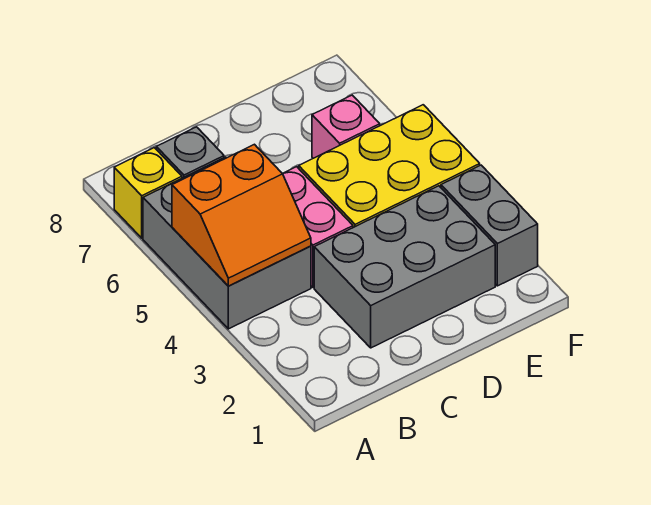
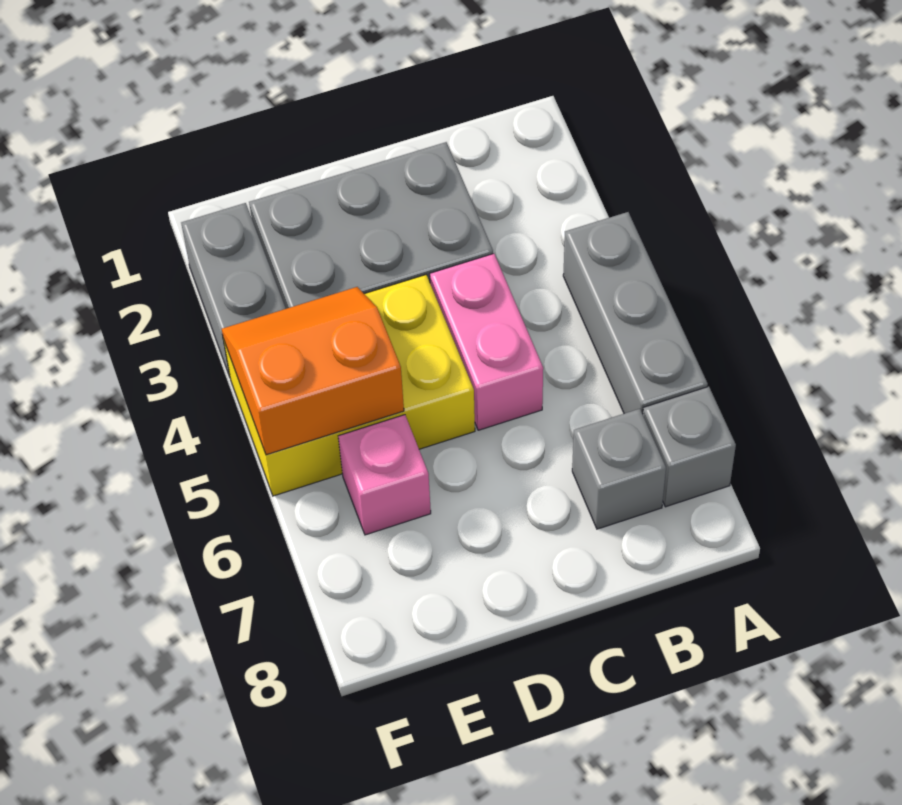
grey brick A4:B6 level 1 -> grey brick A4:A6 level 1
orange slope A4:B5 level 2 top 5 -> orange slope E4:F5 level 2 top 5
yellow brick A7 level 1 -> grey brick A7 level 1

